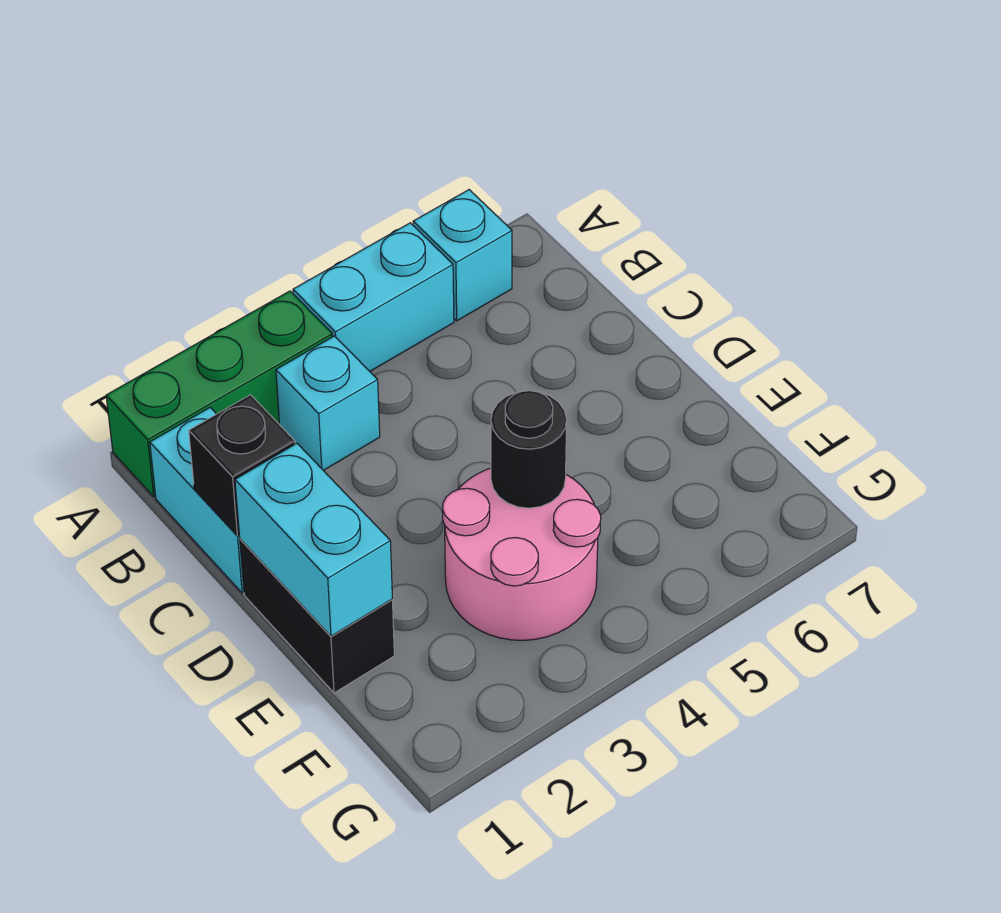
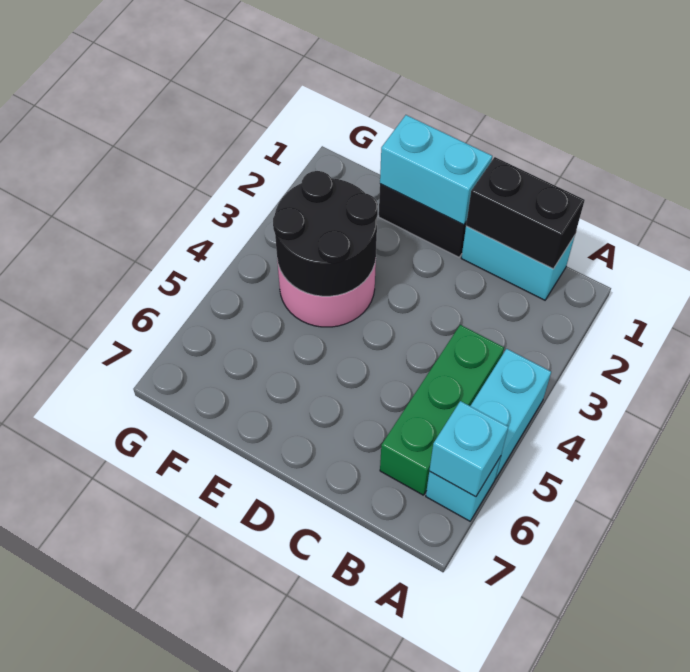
green brick A1:A3 level 1 -> green brick B4:B6 level 1
cyan brick B3 level 1 -> cyan brick A6 level 2
black brick C1 level 2 -> black brick B1:C1 level 2
black round brick E4 level 2 -> black round brick E3:F4 level 2

